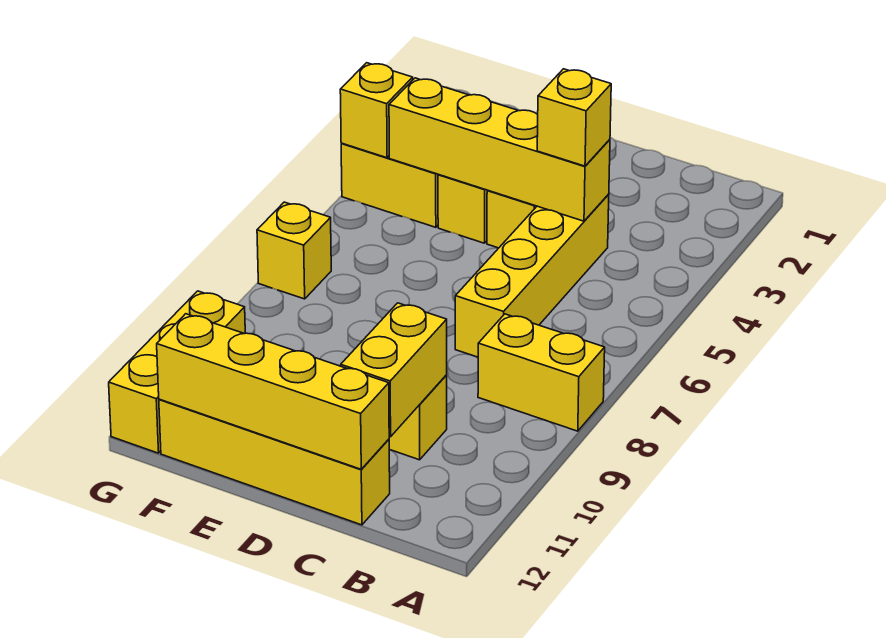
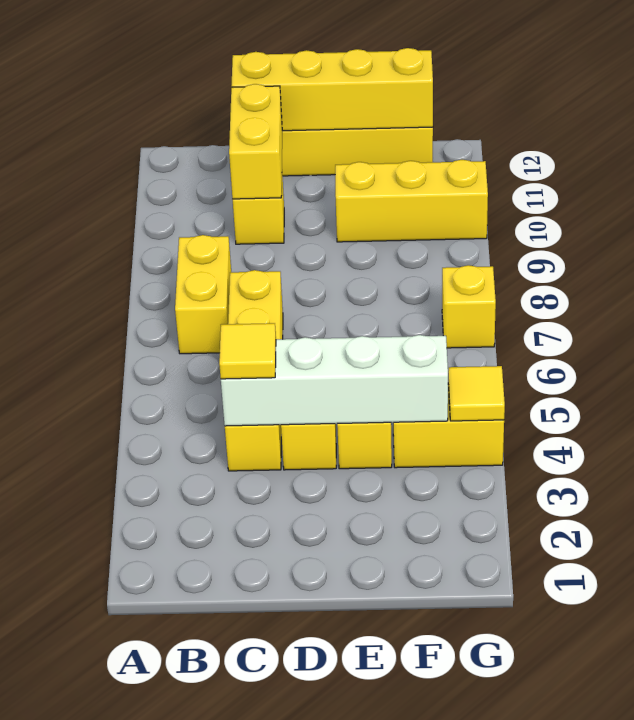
yellow brick A8:B8 level 1 -> yellow brick B7:B8 level 1
yellow brick C4:F4 level 2 -> white brick C4:F4 level 2
yellow brick C4 level 3 -> yellow tile C4 level 3
yellow brick G4 level 2 -> yellow tile G4 level 2
yellow brick G10:G12 level 1 -> yellow brick E10:G10 level 1

